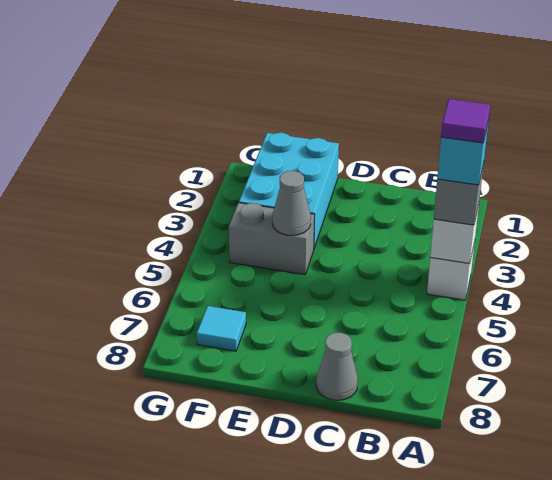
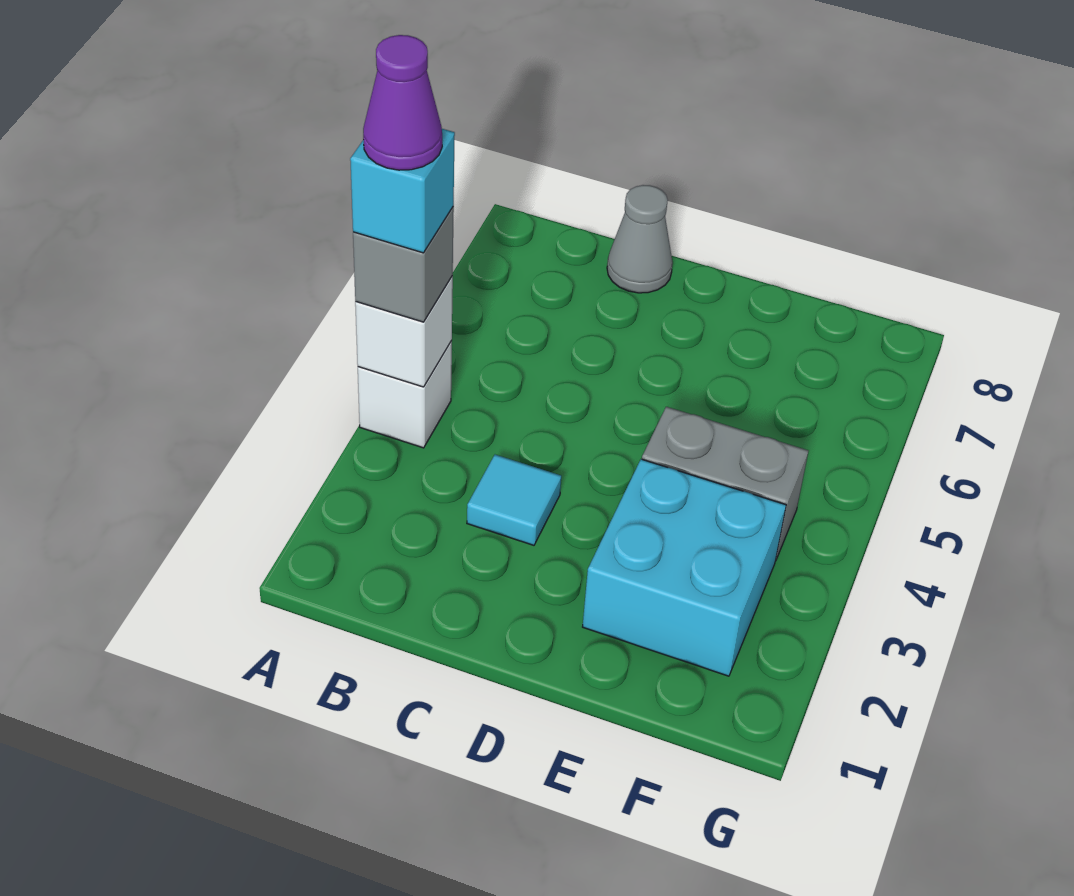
purple tile A4 level 5 -> purple cone A4 level 5
cyan brick E1:F3 level 1 -> cyan brick E2:F3 level 1
grey cone E4 level 2 -> none
cyan tile F7 level 1 -> cyan tile C3 level 1

